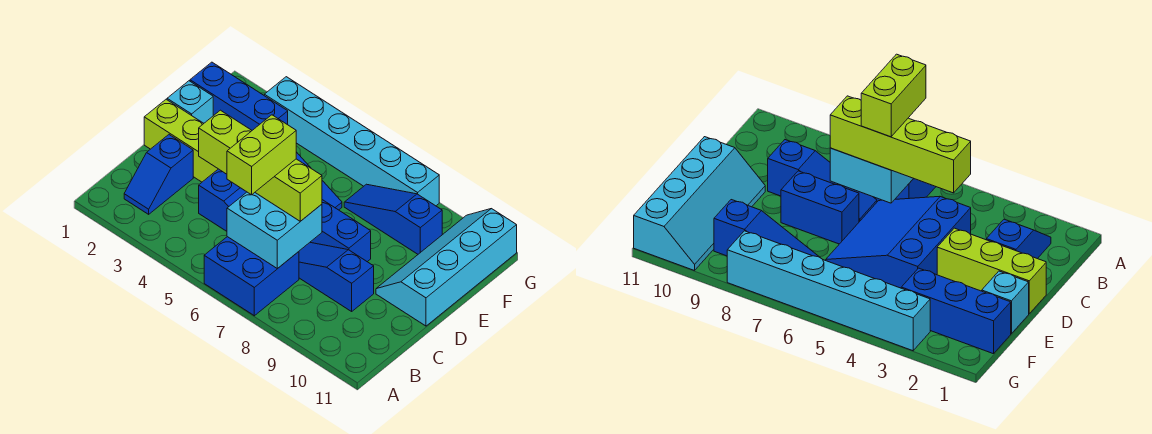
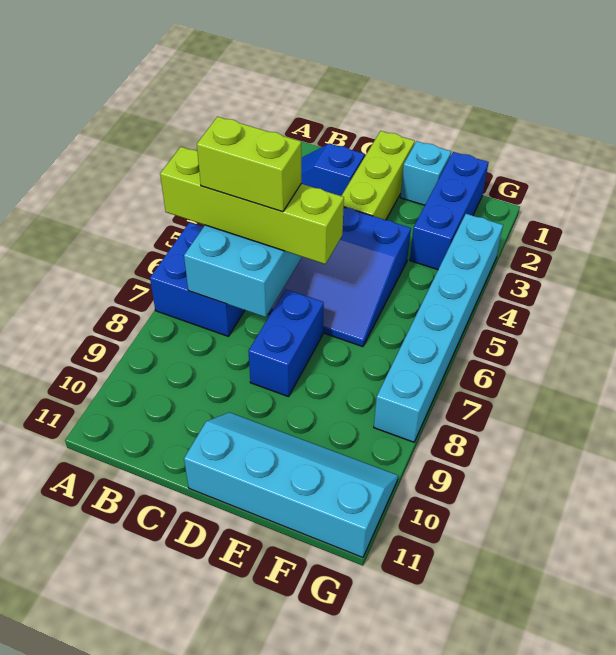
lime brick C4:C7 level 3 -> lime brick A6:D6 level 3
blue slope C7:C9 level 1 top 9 -> none
blue slope F7:F9 level 1 top 9 -> none

